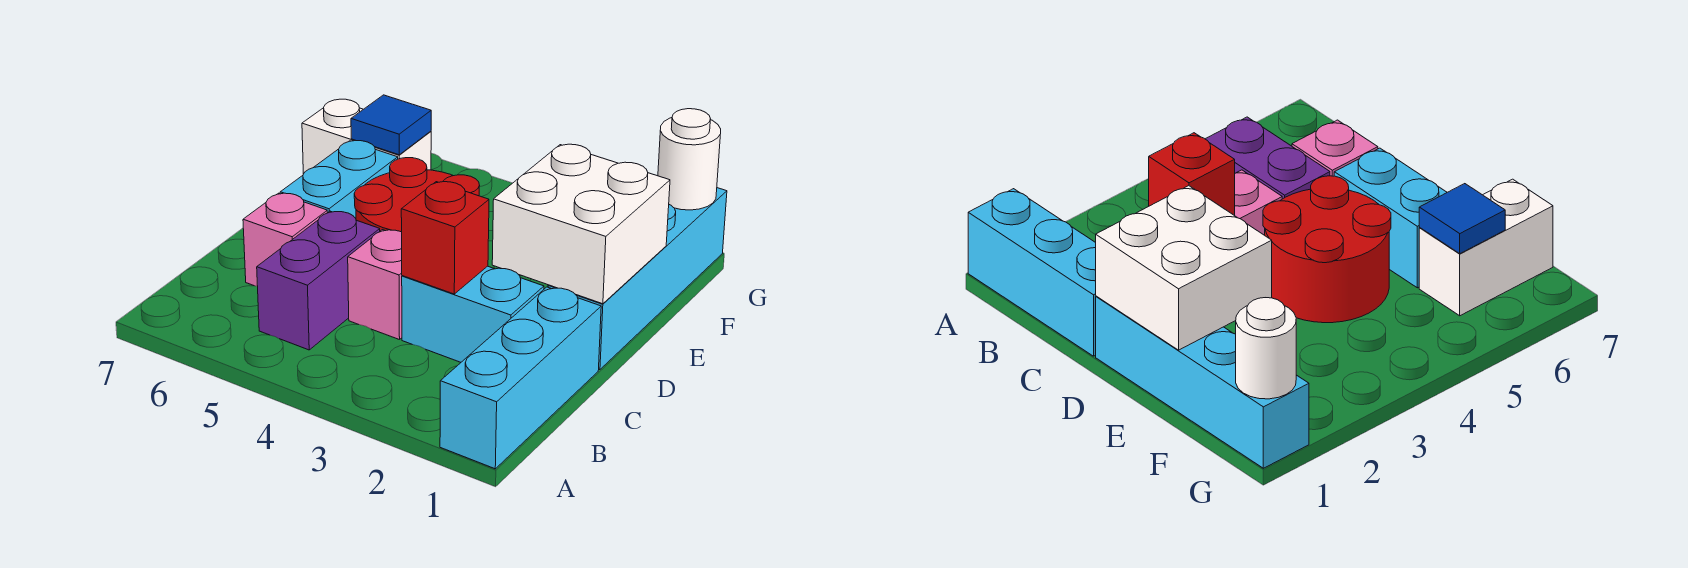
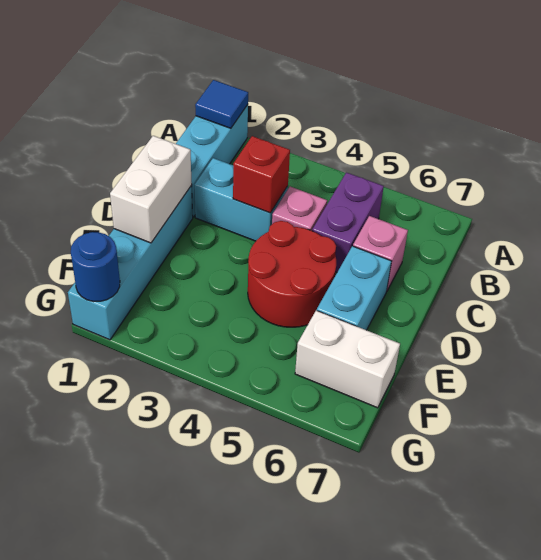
white brick D1:E2 level 2 -> white brick D1:E1 level 2
blue tile F6 level 2 -> blue tile A1 level 2
white round brick G1 level 2 -> blue round brick G1 level 2

